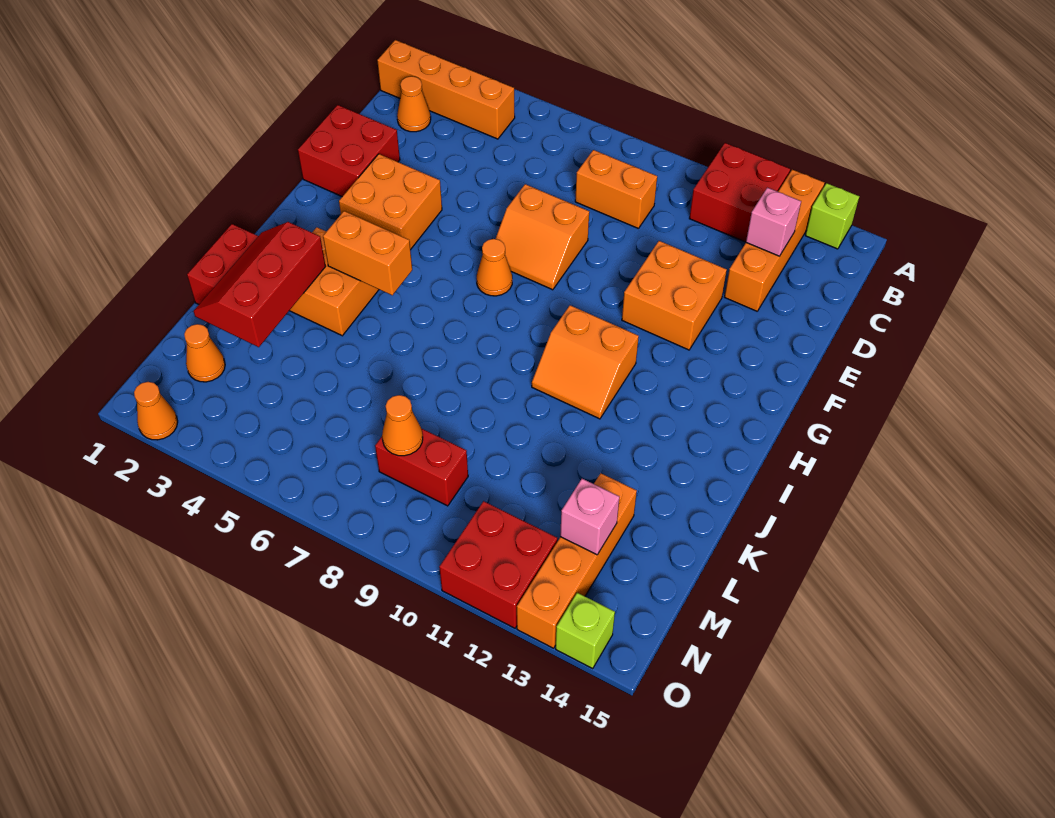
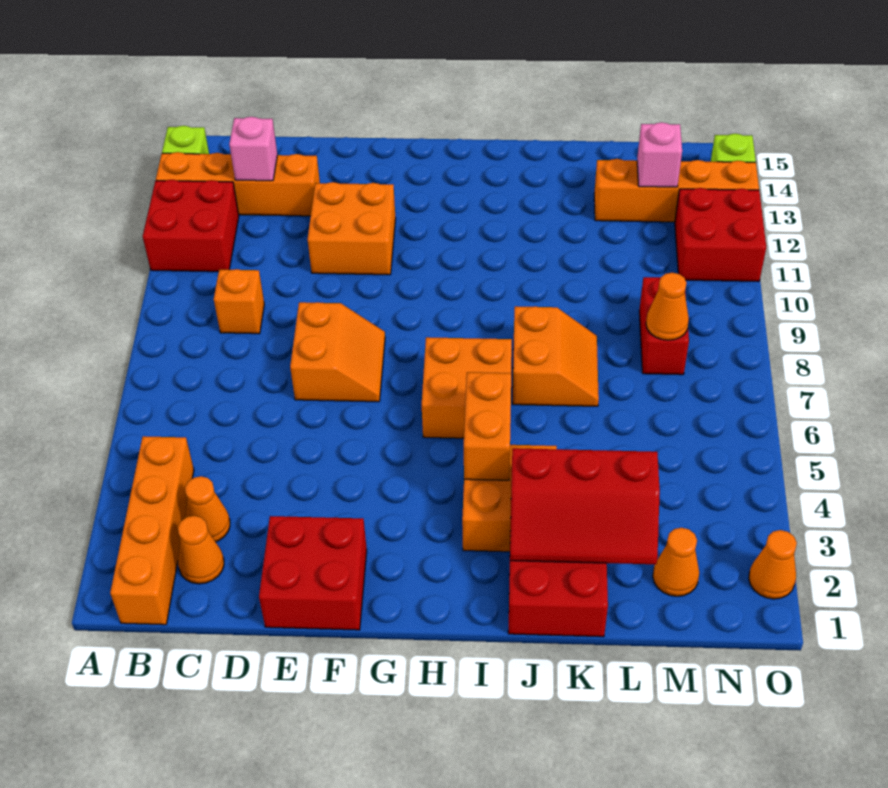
orange brick C8:C9 level 1 -> orange brick C9 level 1
orange brick F3:G4 level 1 -> orange brick H6:I7 level 1
orange cone G7 level 1 -> orange cone C3 level 1
orange slope H10:I11 level 1 top H -> orange slope J7:K8 level 1 top J

